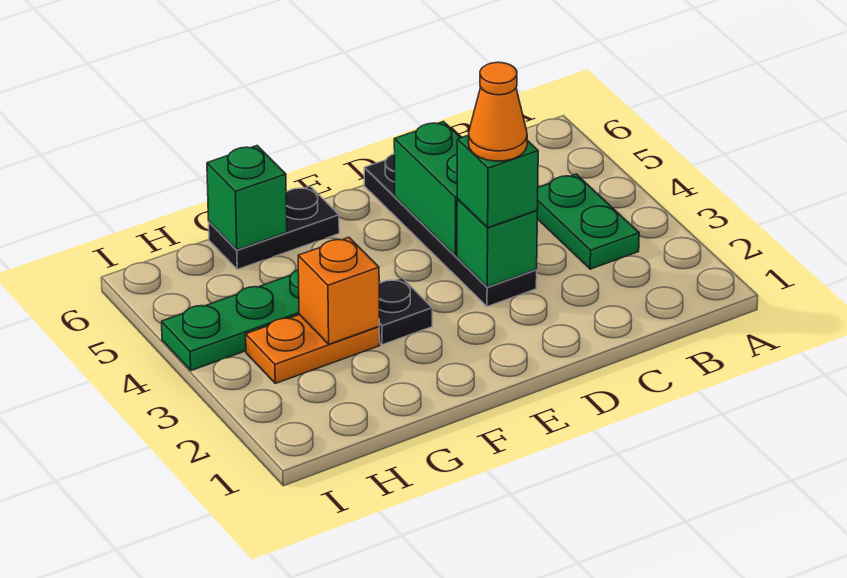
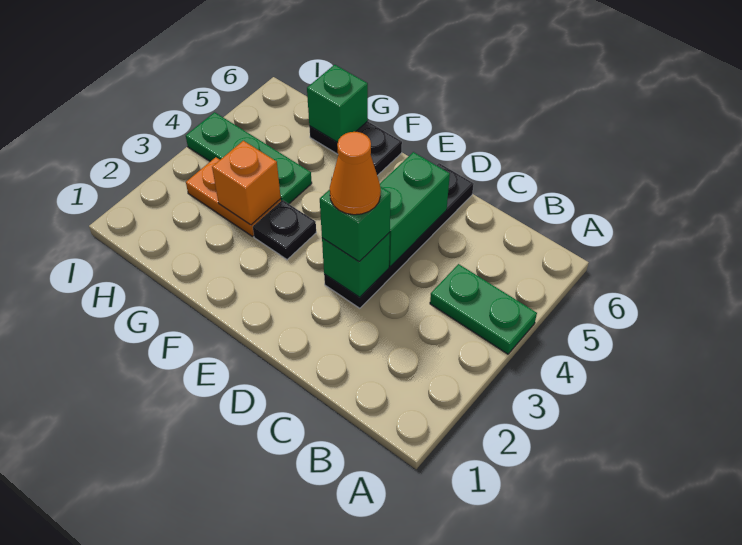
green plate B3:B4 level 1 -> green plate A4:B4 level 1

